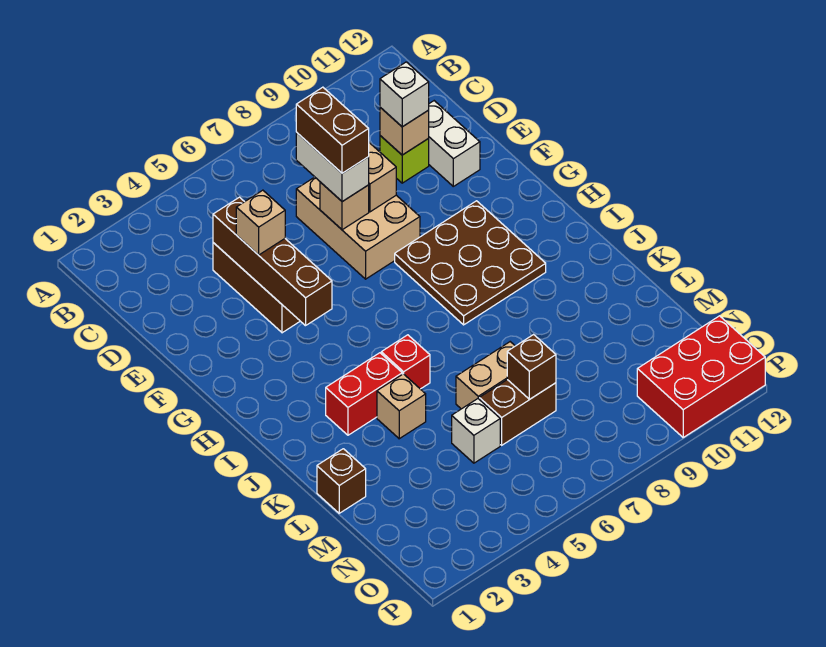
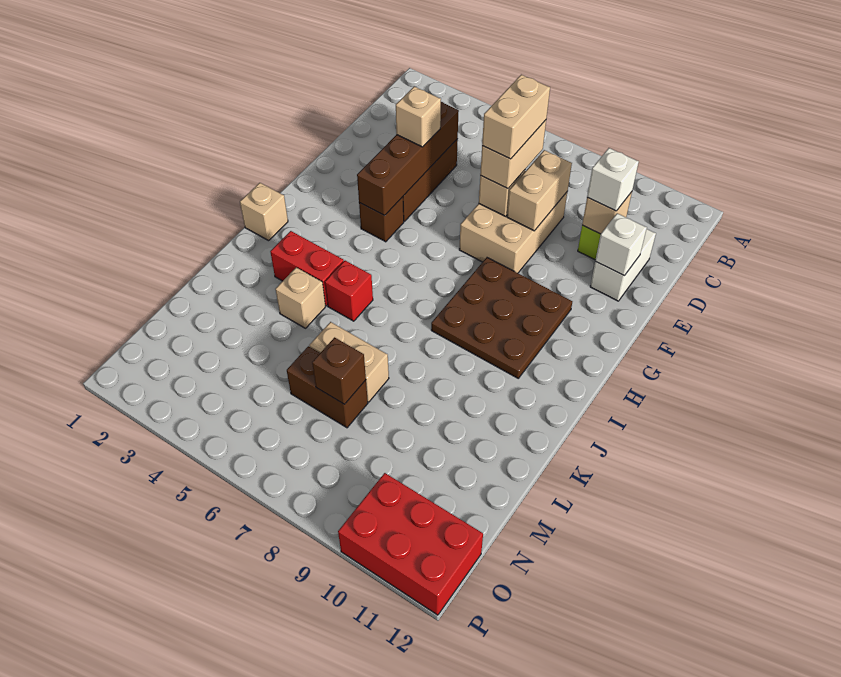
white brick D7:E7 level 3 -> tan brick D7:E7 level 3
brown brick D7:E7 level 4 -> tan brick D7:E7 level 4
none -> tan brick I1 level 1
brown brick L1 level 1 -> brown brick G4 level 1
white brick M5 level 1 -> white brick E11 level 2

